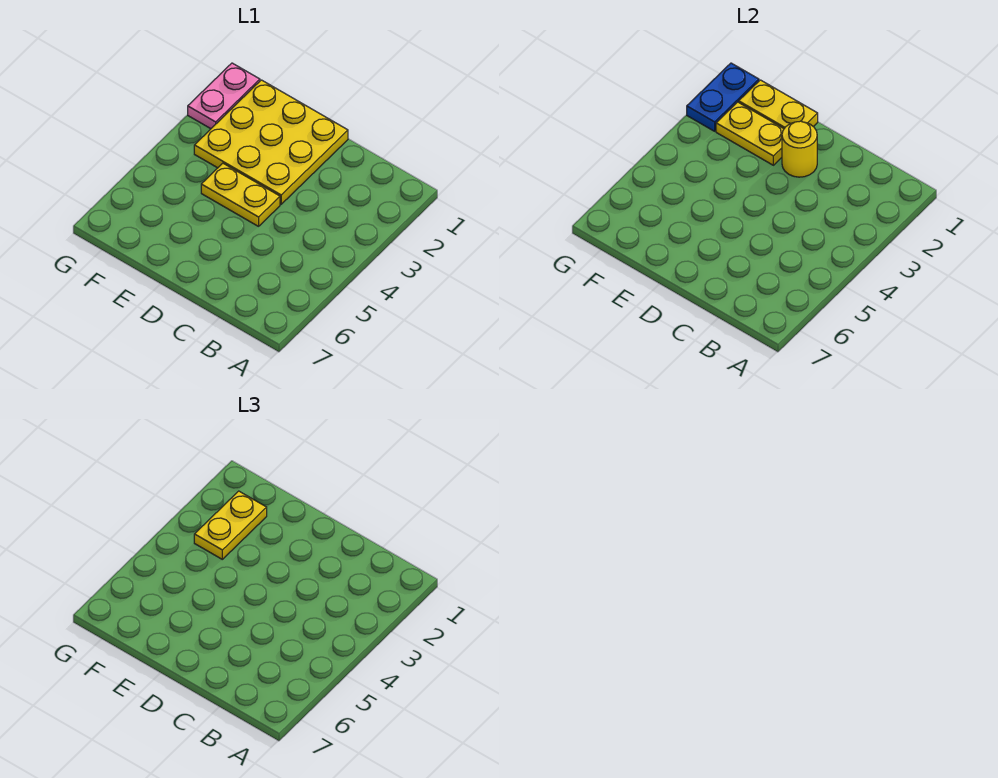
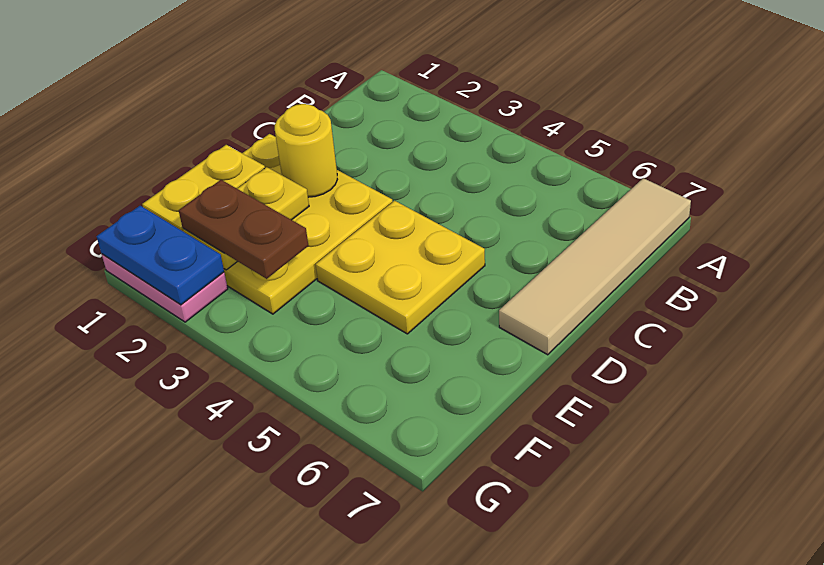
none -> tan tile A7:D7 level 1
yellow plate D4:E4 level 1 -> yellow plate D4:E5 level 1
yellow plate F2:F3 level 3 -> brown plate F2:F3 level 3

